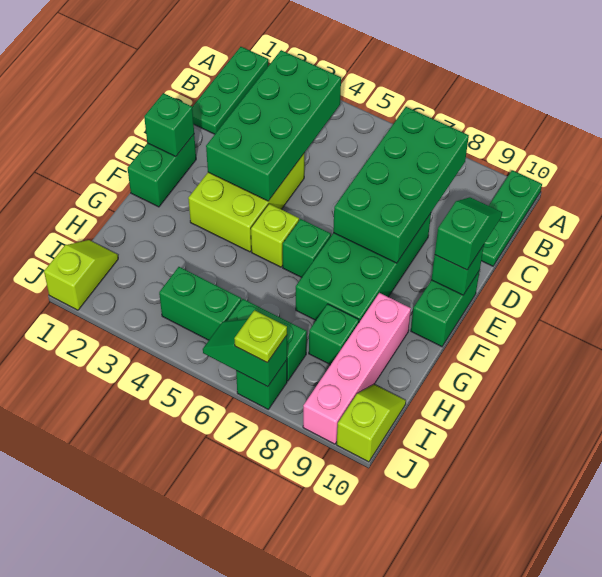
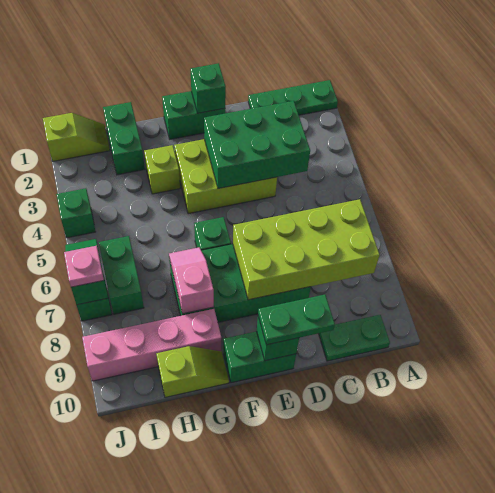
green plate A10:C10 level 1 -> green plate B10:C10 level 1
green brick B3:E4 level 2 -> green brick C3:E4 level 2
green brick B7:E8 level 2 -> lime brick B7:E8 level 2
green slope D10:E10 level 3 top E -> green plate D10:E10 level 3
lime brick F5 level 1 -> lime brick G3 level 1
none -> pink slope G7:G8 level 2 top 8
green brick H8 level 1 -> green brick J4 level 1
green brick I4:I5 level 1 -> green brick H1:H2 level 1
lime slope I10:J10 level 1 top J -> lime slope G10:H10 level 1 top H
lime plate J7 level 3 -> pink plate J7 level 3

